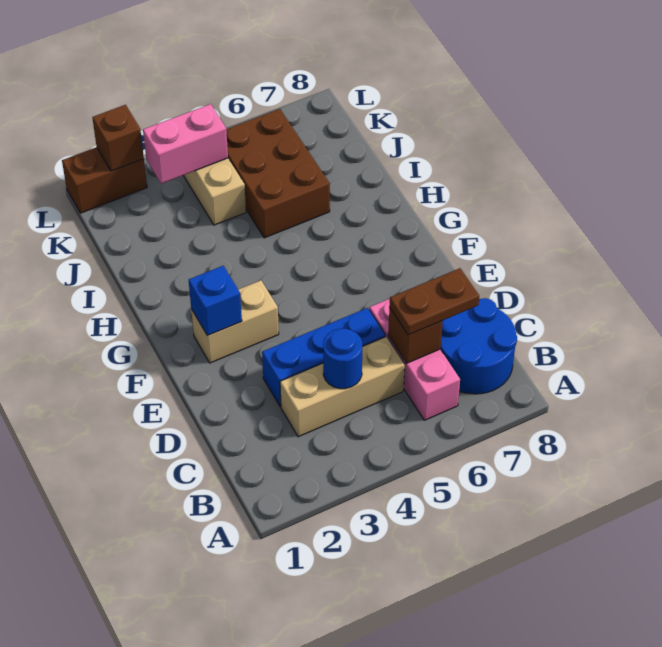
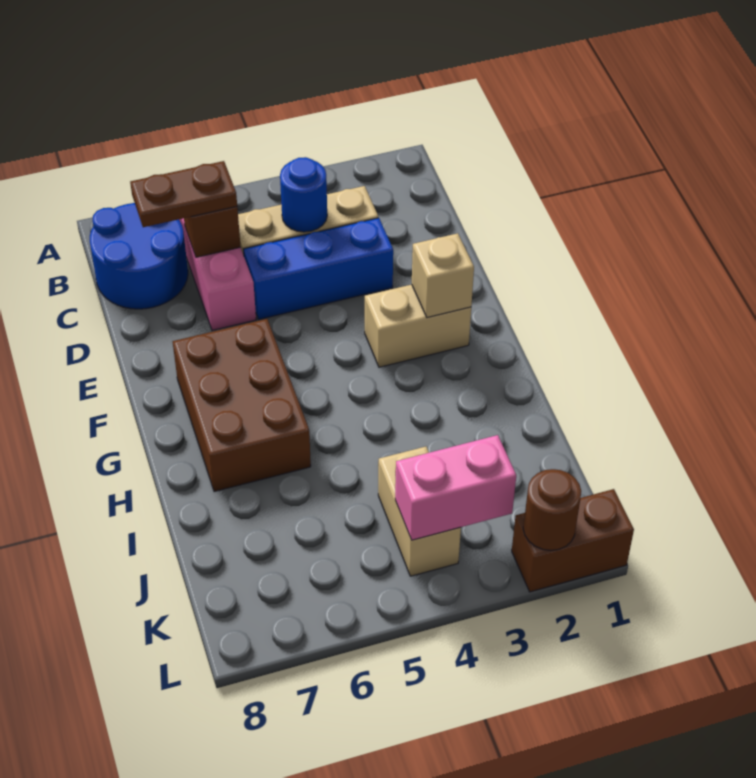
blue brick F2 level 2 -> tan brick F2 level 2
brown brick I5:K6 level 1 -> brown brick F6:H7 level 1
brown brick L2 level 2 -> brown round brick L2 level 2

